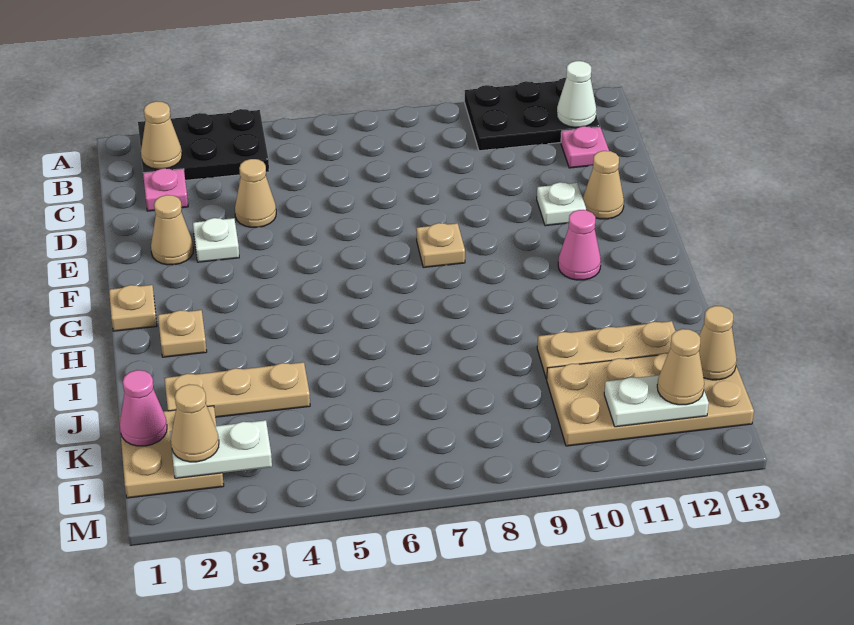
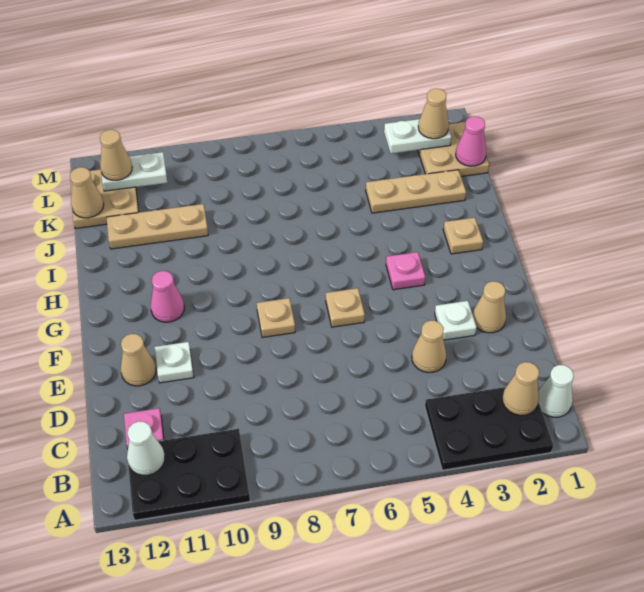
none -> white cone B1 level 1
pink plate C2 level 1 -> pink plate G4 level 1
tan plate G1 level 1 -> tan plate F6 level 1
tan plate K10:L13 level 1 -> tan plate K12:L13 level 1

